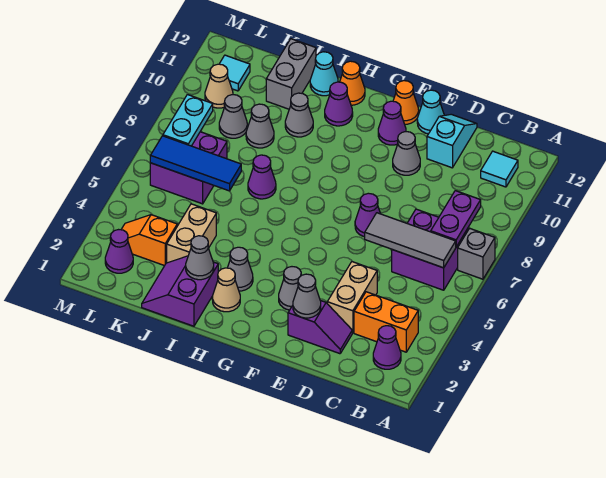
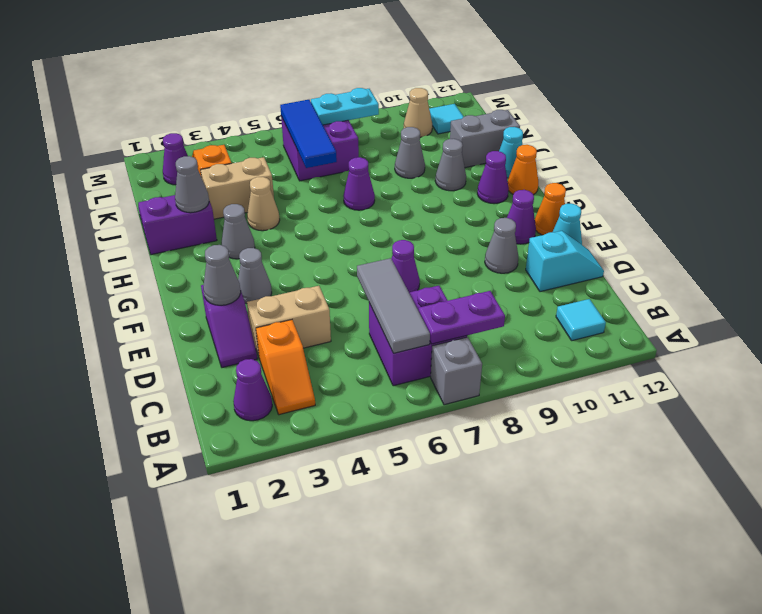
orange brick B3:C3 level 1 -> orange slope B3:C3 level 1 top C
tan cone H2 level 1 -> tan cone I4 level 1
grey cone K9 level 1 -> none

